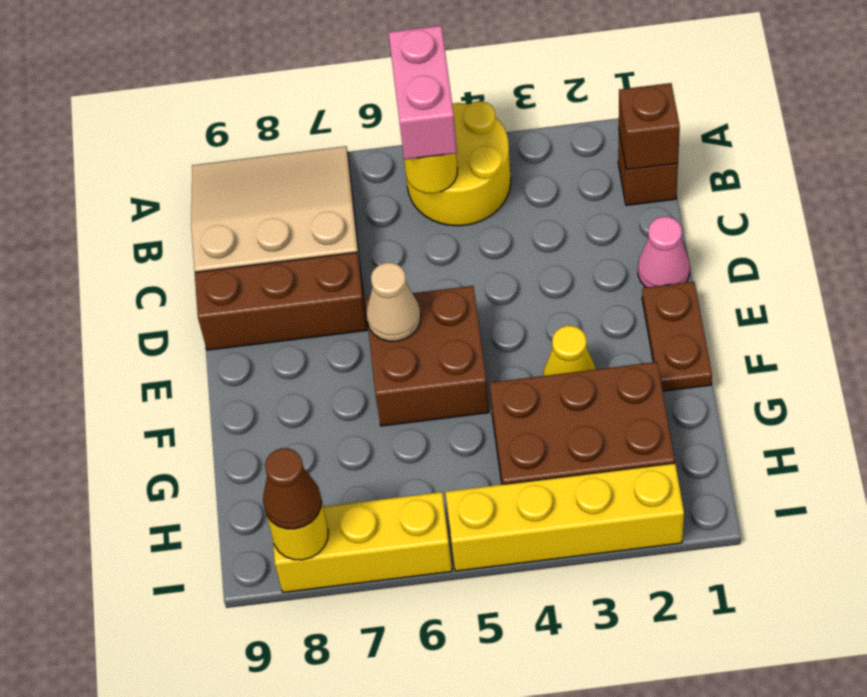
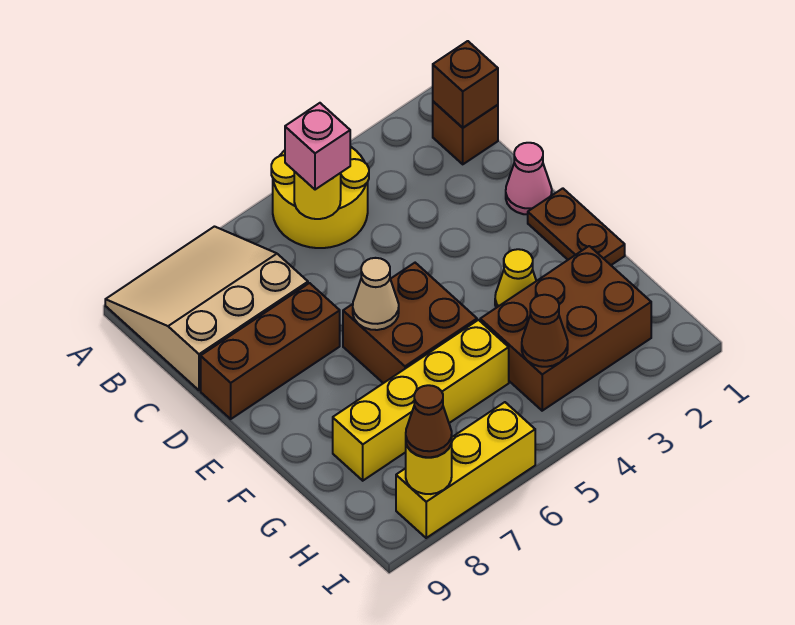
pink brick A5:B5 level 3 -> pink brick B5 level 3
none -> brown cone H4 level 2
yellow brick I2:I5 level 1 -> yellow brick G5:G8 level 1

